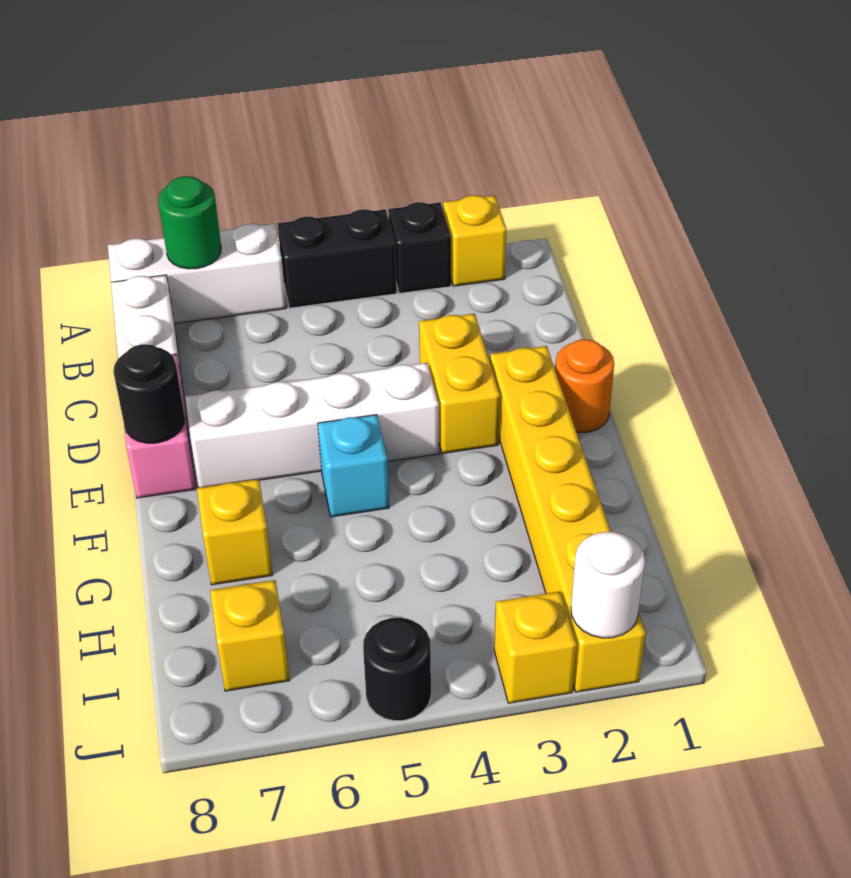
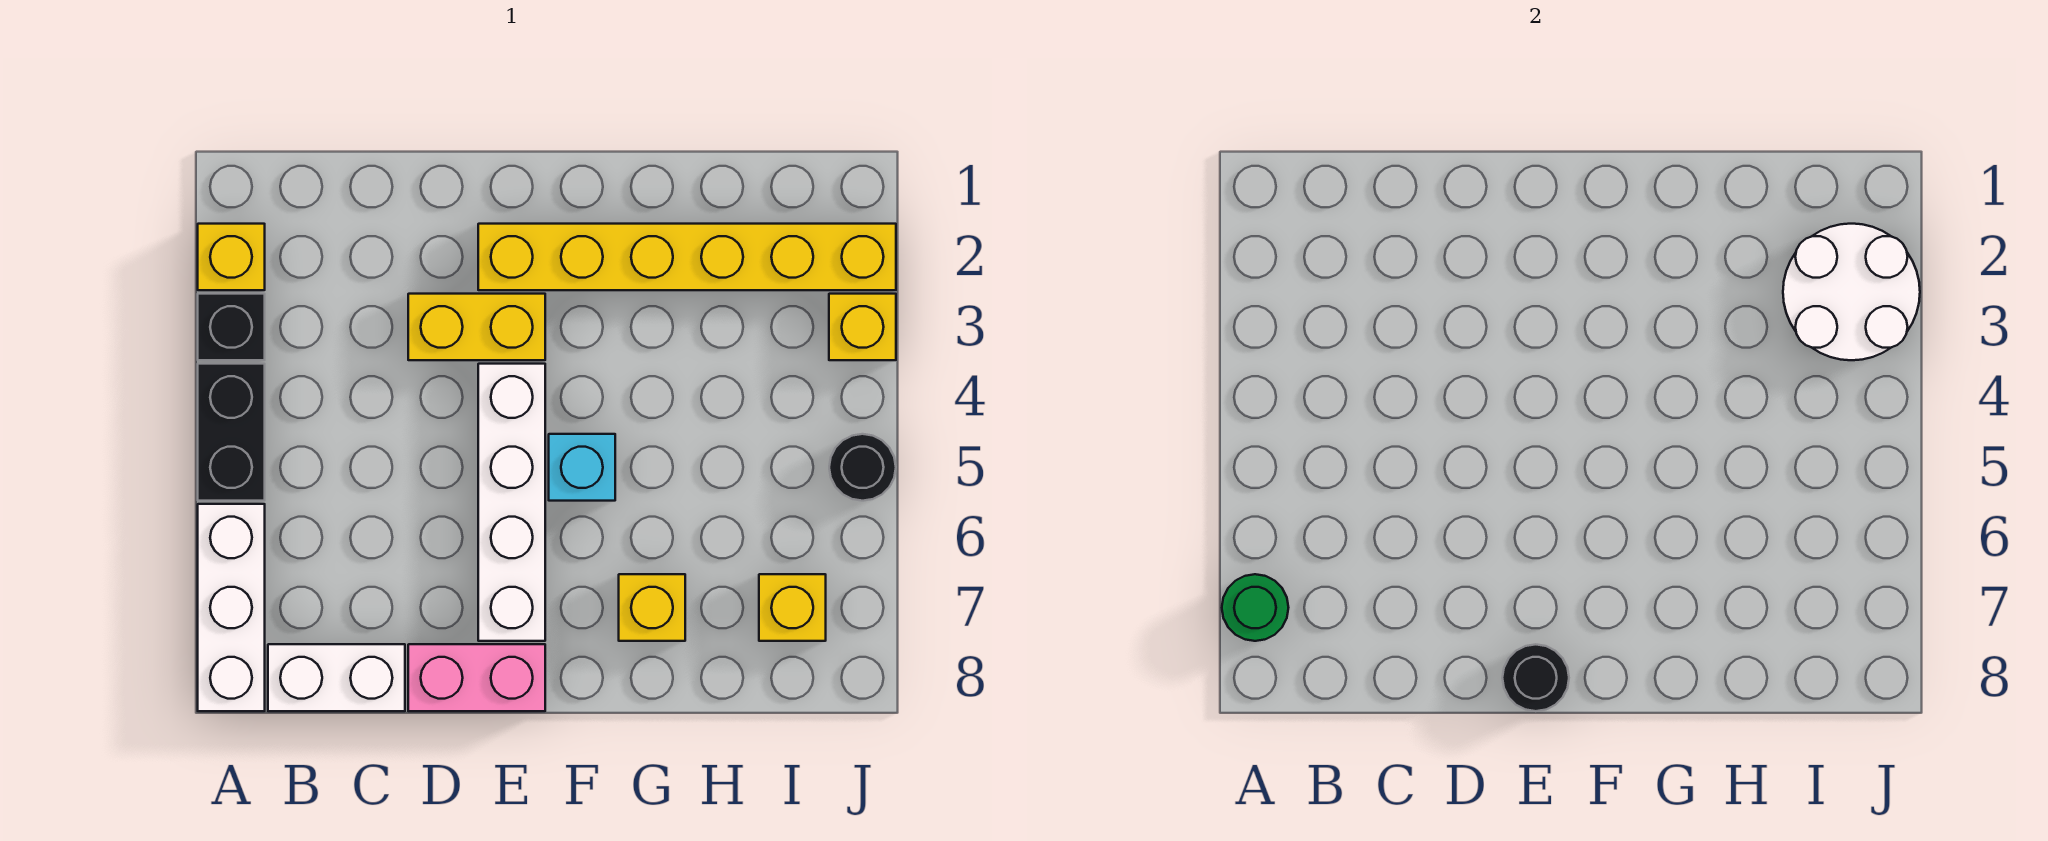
orange round brick E1 level 1 -> none
white round brick J2 level 2 -> white round brick I2:J3 level 2

